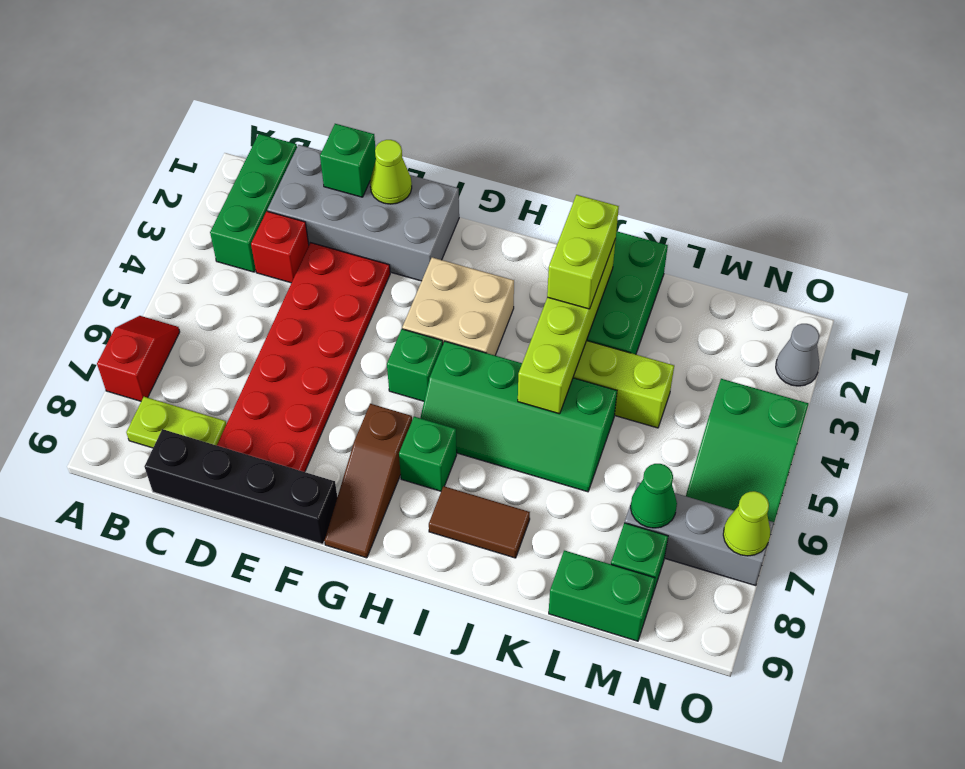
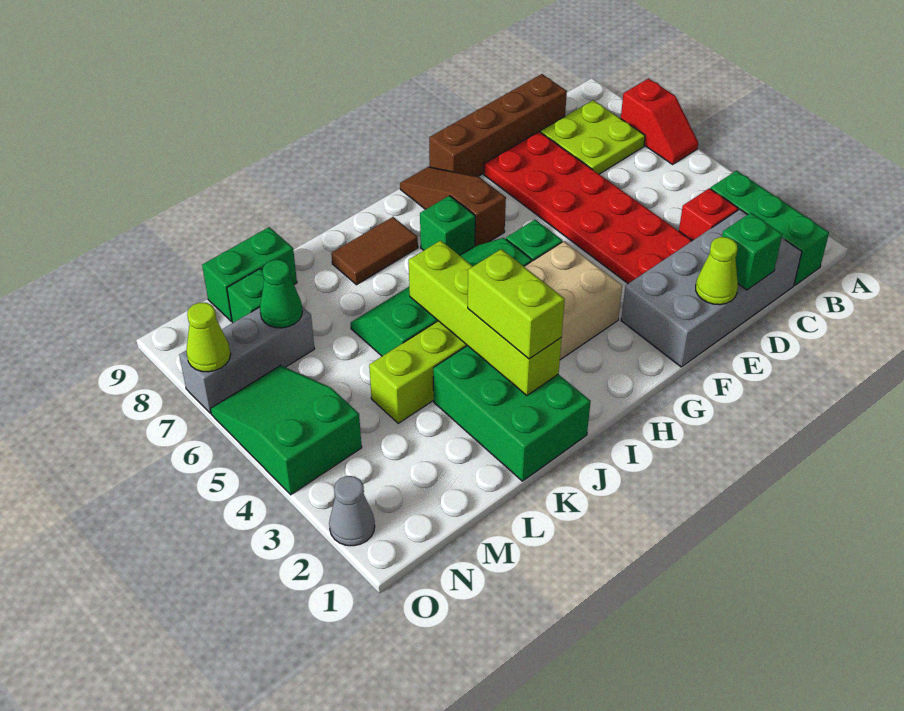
lime plate B8:C8 level 1 -> lime plate B7:C8 level 1
black brick C9:F9 level 1 -> brown brick C9:F9 level 1

